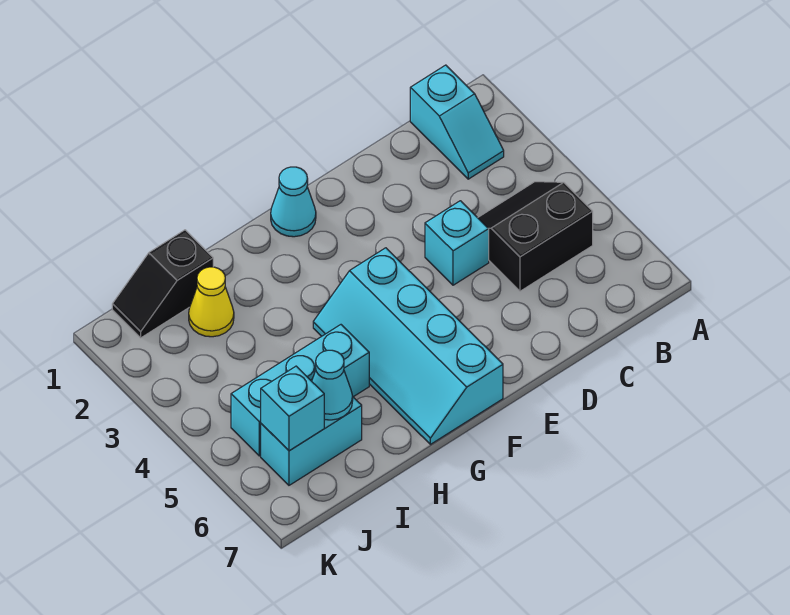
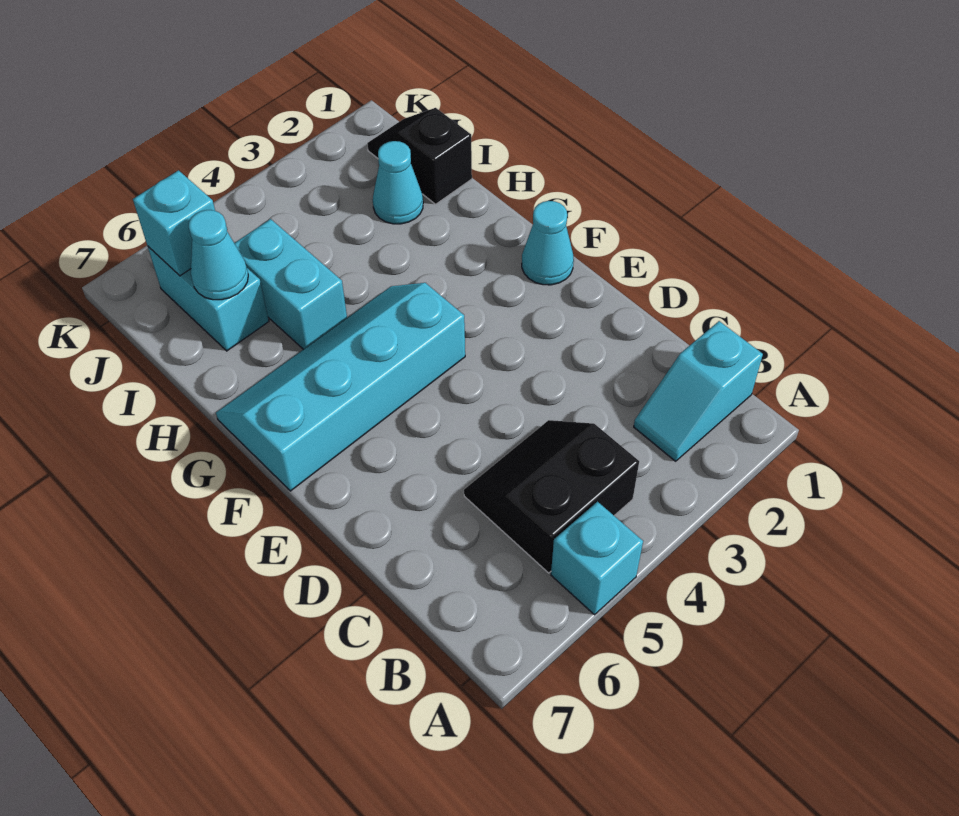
black slope B4:C5 level 1 top 5 -> black slope B4:C5 level 1 top B
cyan brick D4 level 1 -> cyan brick A5 level 1
cyan brick H5:J5 level 1 -> cyan brick H5:I5 level 1
yellow cone I2 level 1 -> cyan cone I2 level 1

